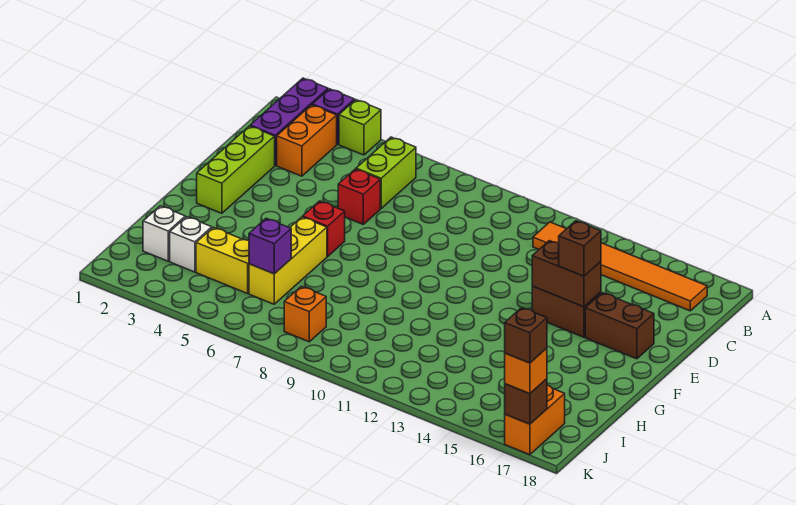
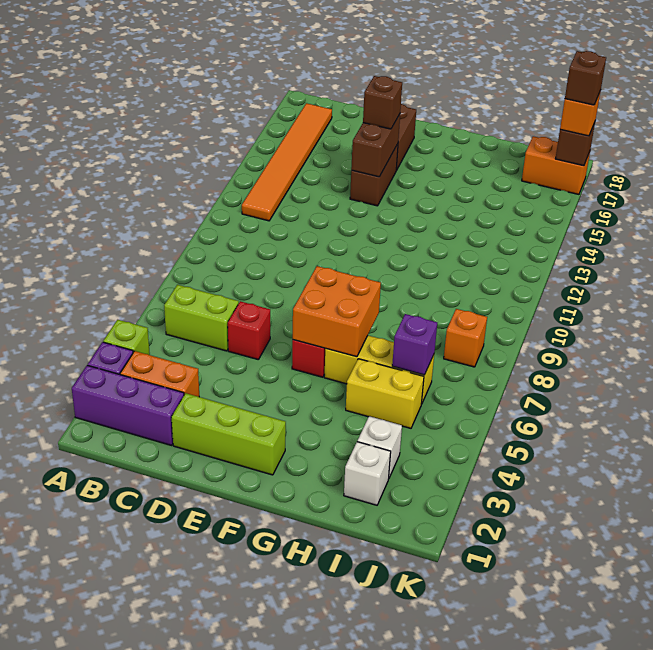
none -> orange brick F6:G7 level 2
yellow brick I4:I5 level 1 -> yellow brick H5:I5 level 1

